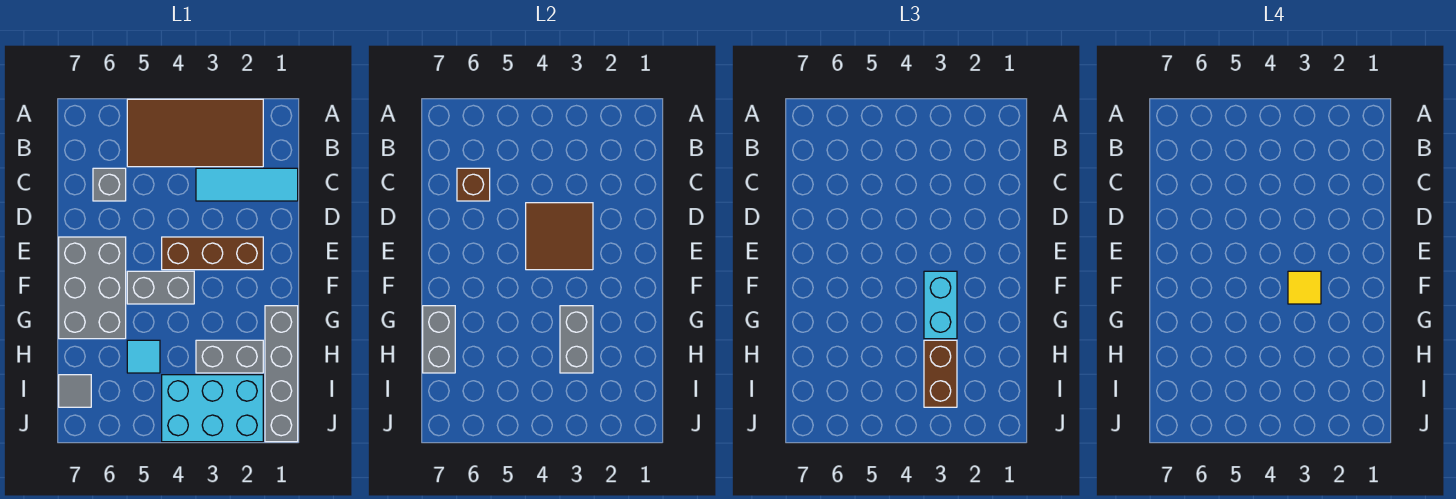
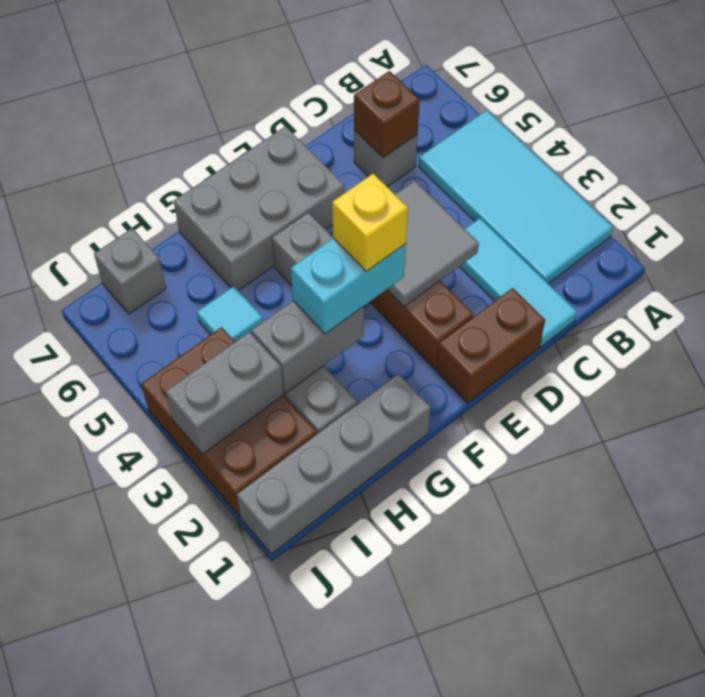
brown tile A2:B5 level 1 -> cyan tile A2:B5 level 1
brown tile D3:E4 level 2 -> grey tile D3:E4 level 2
yellow tile F3 level 4 -> yellow brick F3 level 4
grey brick G7:H7 level 2 -> grey brick I3:J3 level 2
brown brick H3:I3 level 3 -> brown brick D1:E1 level 1
cyan brick I2:J4 level 1 -> brown brick I2:J4 level 1
grey tile I7 level 1 -> grey brick I7 level 1

